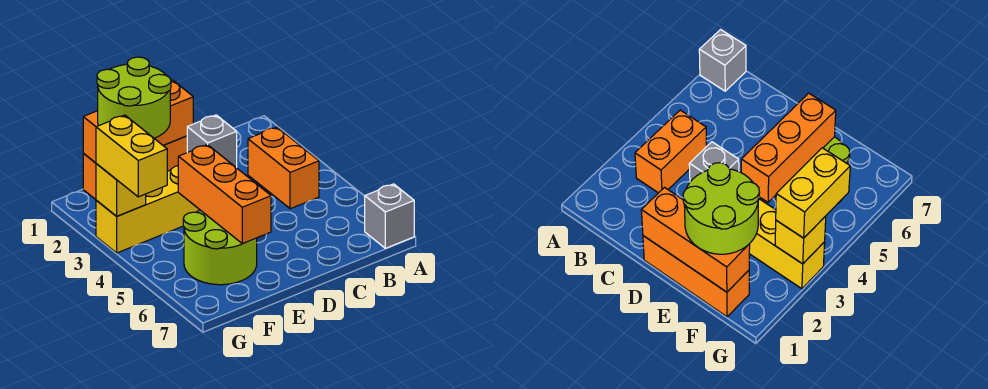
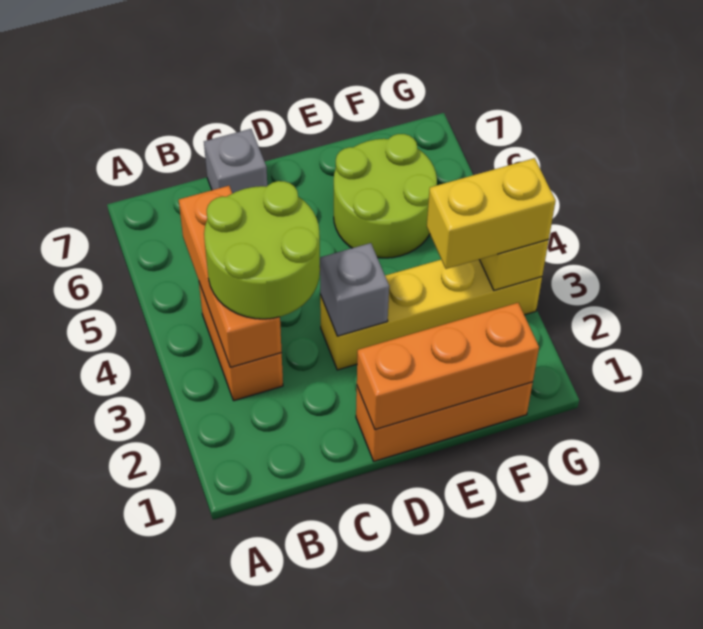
grey brick A7 level 1 -> grey brick C7 level 1
lime round brick E1:F2 level 3 -> lime round brick B3:C4 level 3
orange brick E4:E6 level 2 -> orange brick B3:B5 level 2
yellow brick G3:G4 level 3 -> yellow brick F3:G3 level 3

